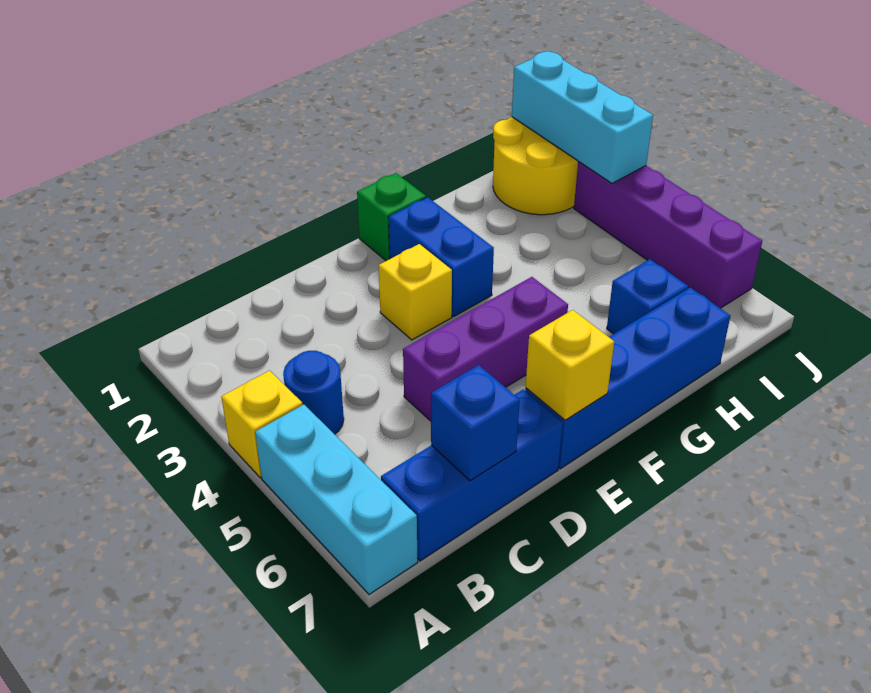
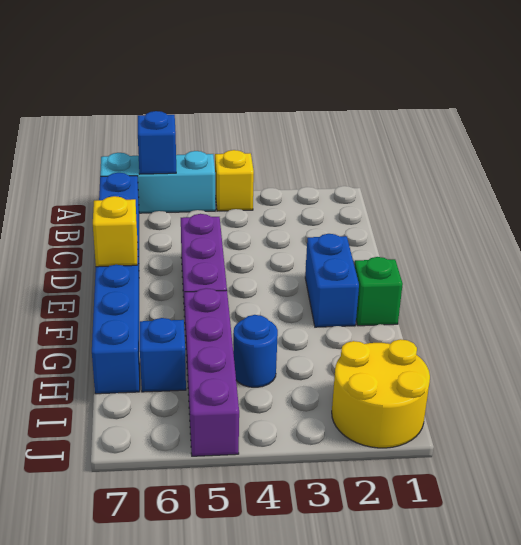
blue round brick B4 level 1 -> blue round brick H4 level 1
blue brick C7 level 2 -> blue brick A6 level 2
yellow brick E3 level 1 -> none
blue brick F2:F3 level 1 -> blue brick E2:F2 level 1
cyan brick J1:J3 level 2 -> none
purple brick J3:J6 level 1 -> purple brick G5:J5 level 1

